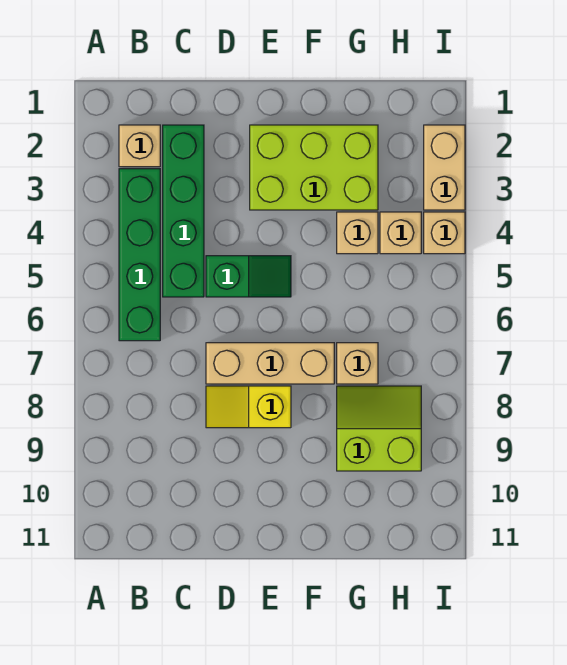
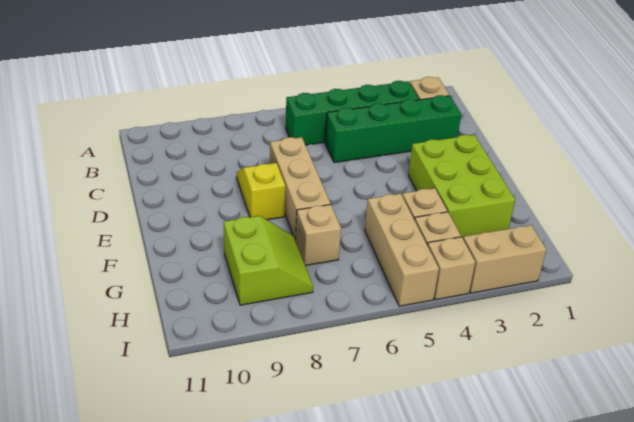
green slope D5:E5 level 1 top D -> none
none -> tan brick G5:I5 level 1

